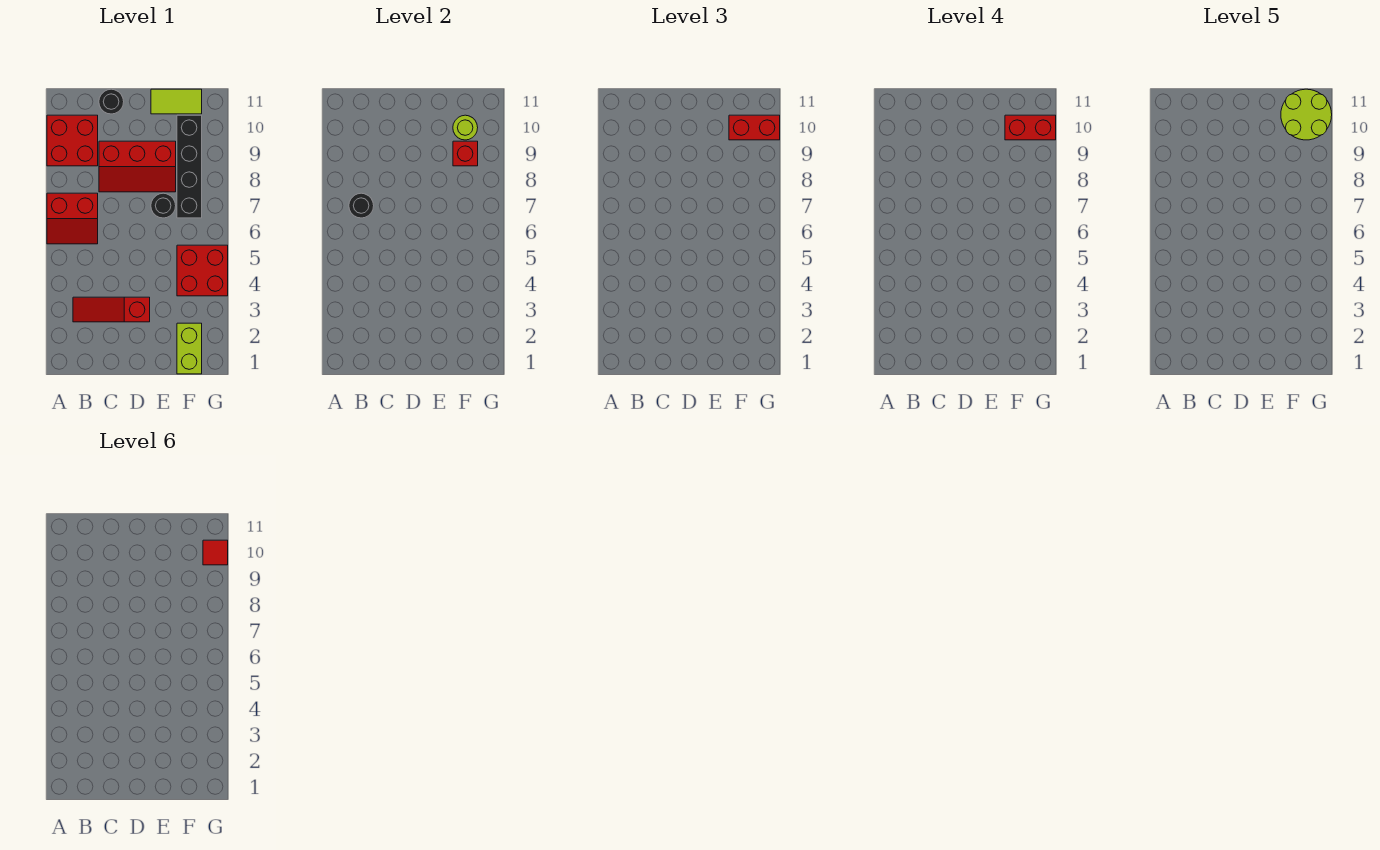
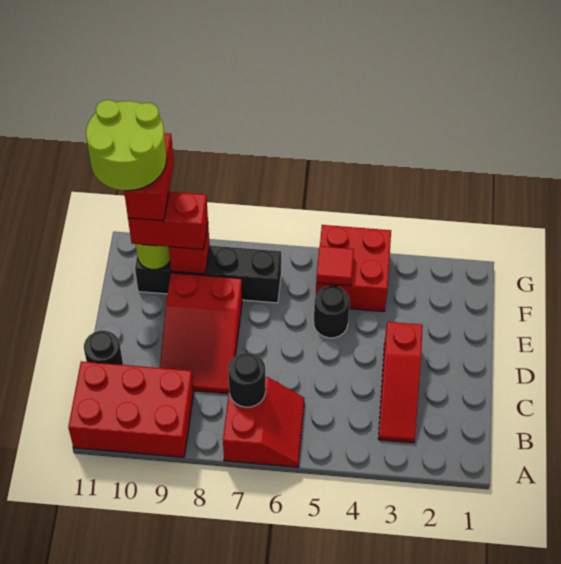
red brick A9:B10 level 1 -> red brick A9:B11 level 1
red slope C8:E9 level 1 top 9 -> red slope C8:E9 level 1 top E
black round brick E7 level 1 -> black round brick E5 level 1
lime tile E11:F11 level 1 -> none
lime brick F1:F2 level 1 -> none
red brick F10:G10 level 3 -> red brick F9:F10 level 3
red tile G10 level 6 -> red tile F5 level 2

